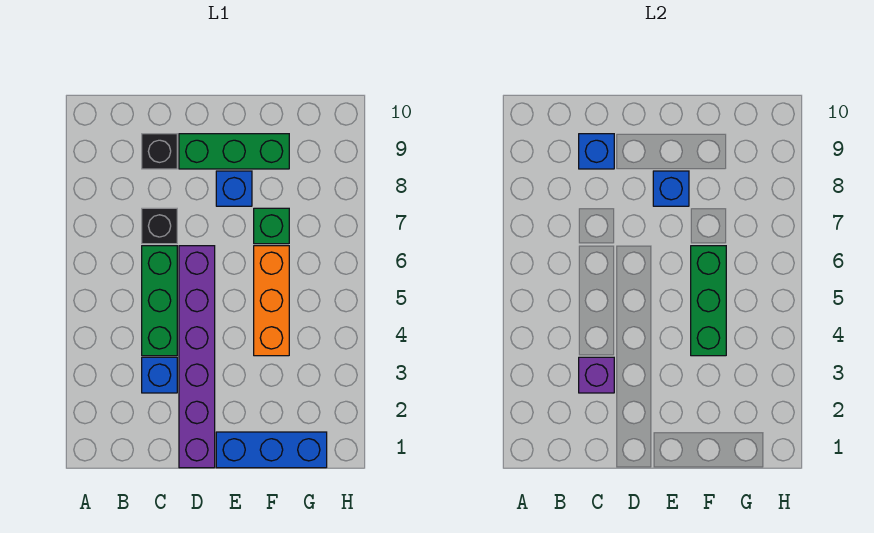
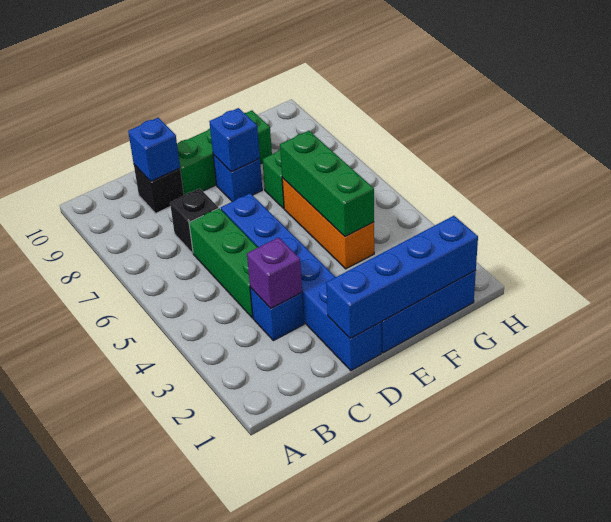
purple brick D1:D6 level 1 -> blue brick D1:D6 level 1
none -> blue brick D1:G1 level 2

